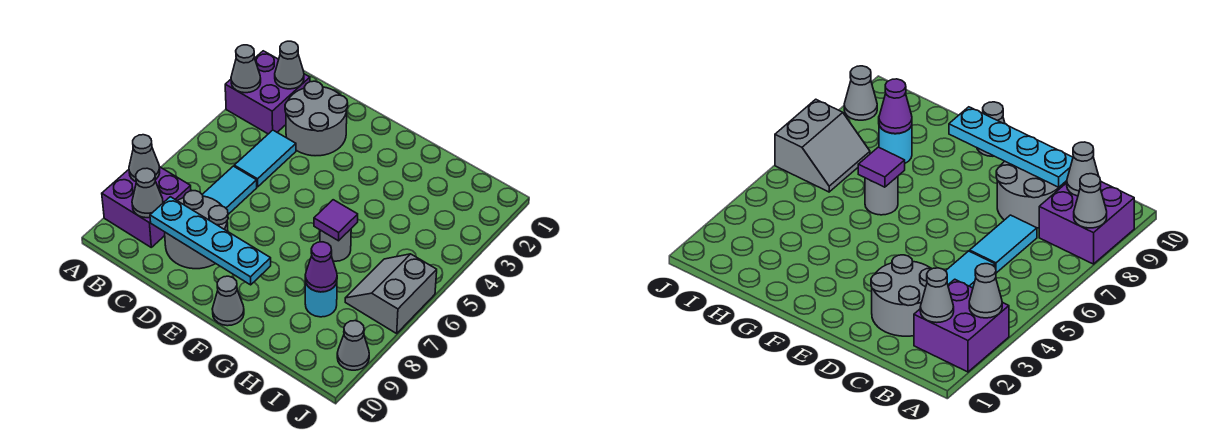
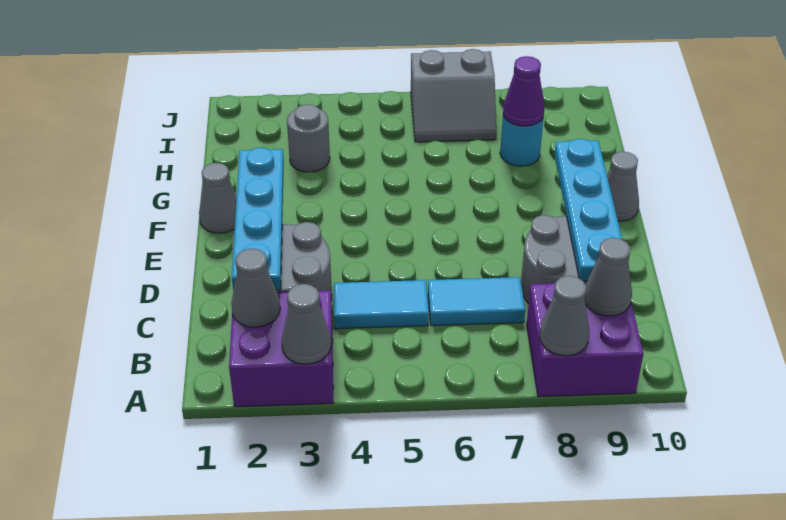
none -> cyan plate C2:F2 level 2
grey round brick G6 level 1 -> grey round brick H3 level 1
purple tile G6 level 2 -> none
grey cone J9 level 1 -> grey cone F1 level 1

